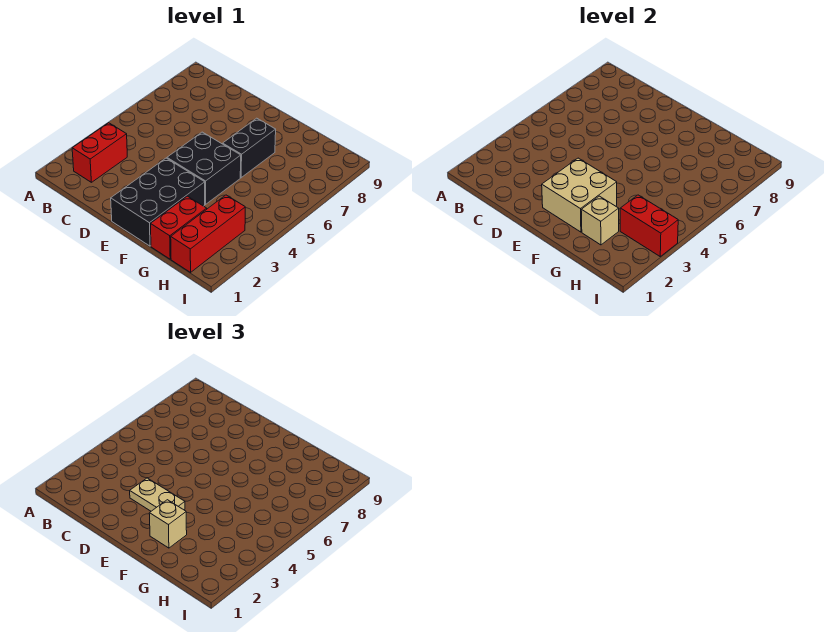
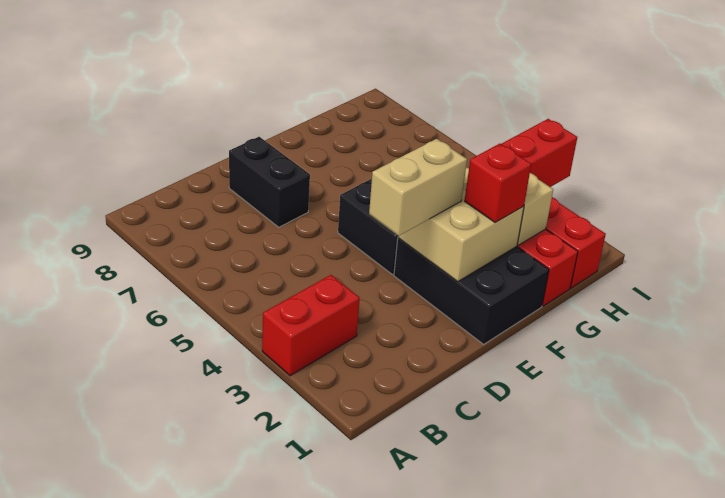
red brick B2:B3 level 1 -> red brick A3:B3 level 1
tan plate D3:E3 level 3 -> tan brick D3:E3 level 3
tan brick F2 level 3 -> red brick F2 level 3
black brick F6:F7 level 1 -> black brick D7:D8 level 1

